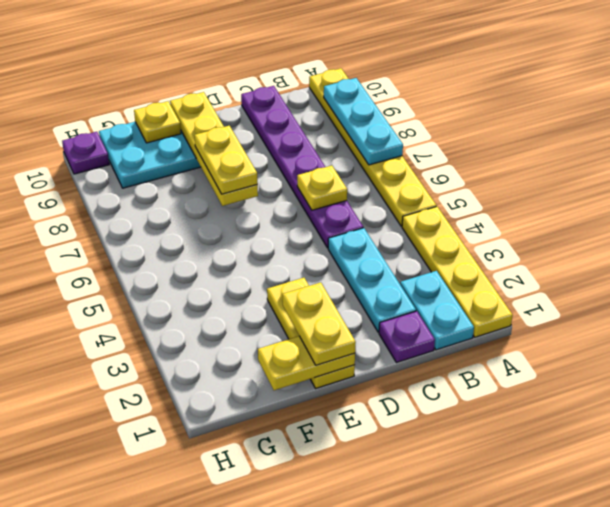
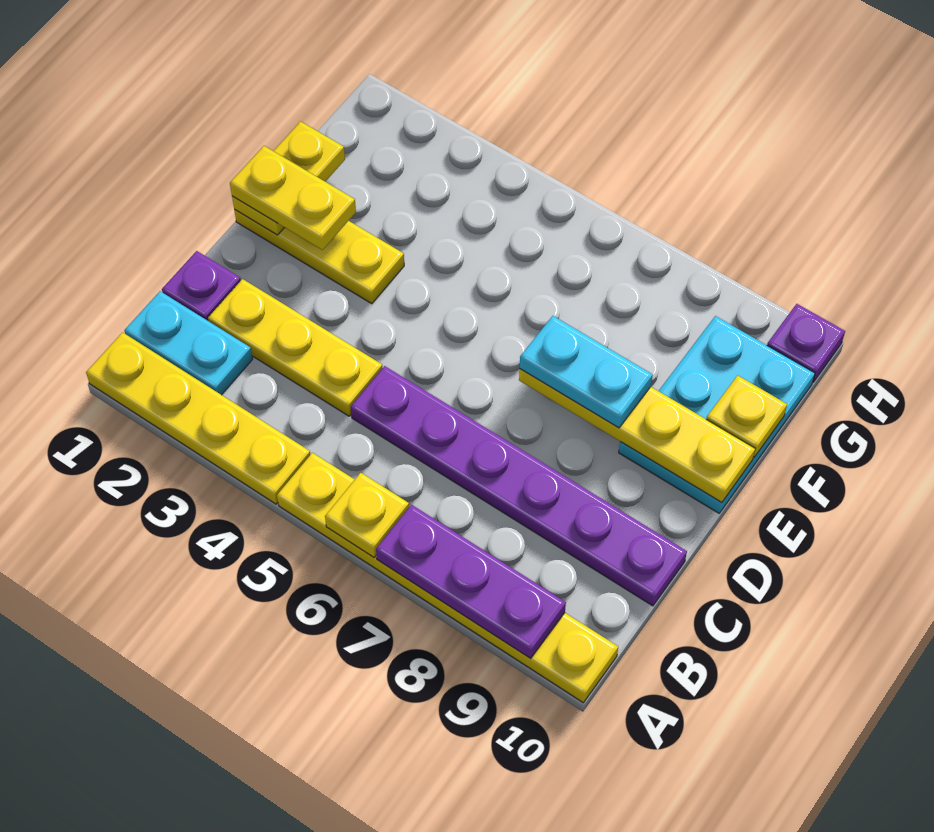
cyan plate A7:A9 level 2 -> purple plate A7:A9 level 2
cyan plate C2:C4 level 1 -> yellow plate C2:C4 level 1
yellow plate C6 level 2 -> yellow plate A6 level 2
yellow plate E7:E8 level 3 -> cyan plate E7:E8 level 3

